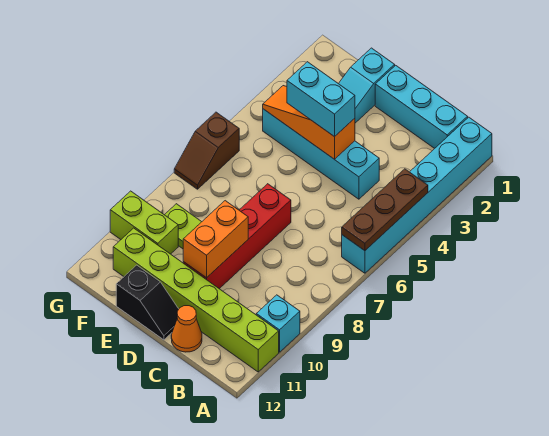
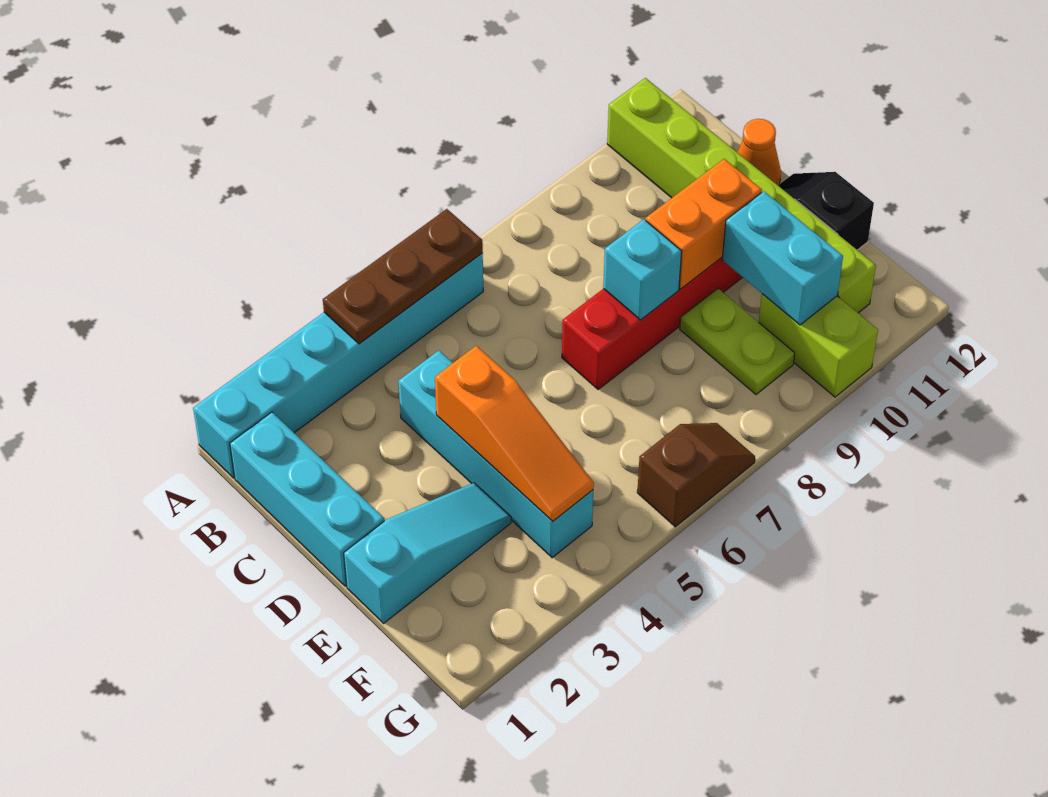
cyan brick A10 level 1 -> cyan brick D8 level 2
cyan brick D4:E4 level 3 -> cyan brick E10:F10 level 2

